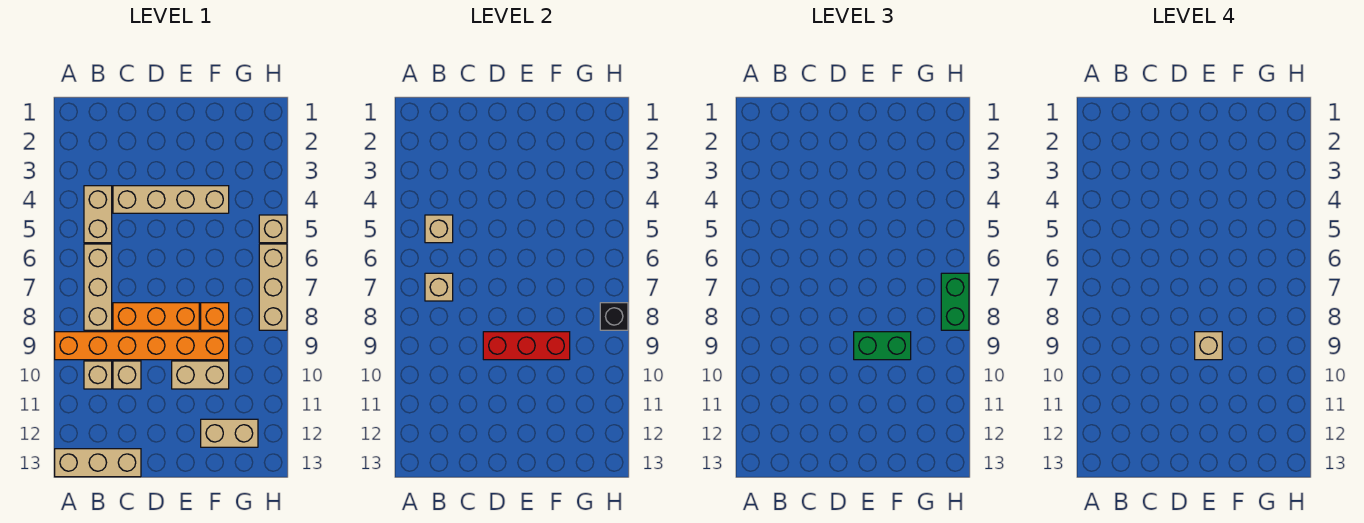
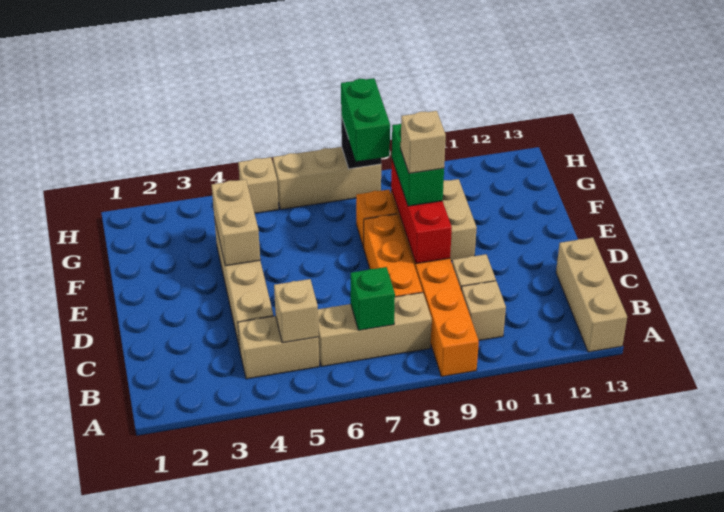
tan brick B7 level 2 -> green brick B7 level 2
tan brick F12:G12 level 1 -> tan brick E4:F4 level 2
green brick H7:H8 level 3 -> green brick G8:H8 level 3

